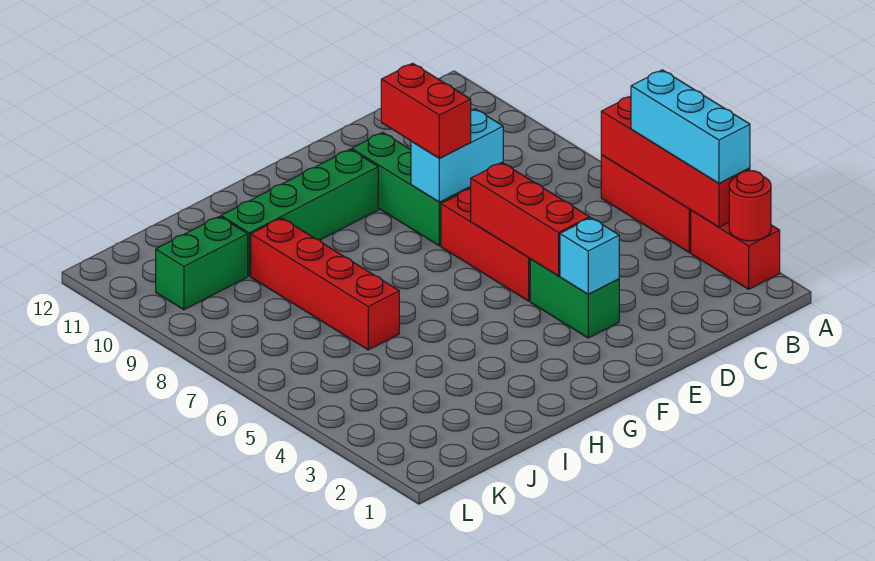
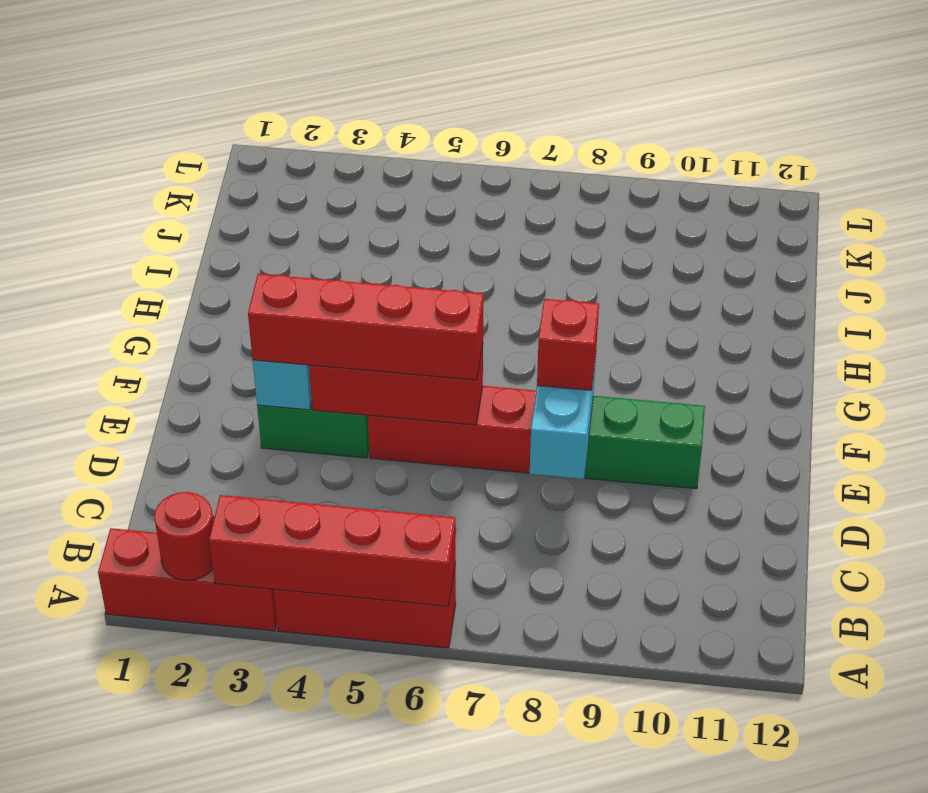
red brick A2:A3 level 1 -> red brick A1:A3 level 1
cyan brick A3:A5 level 3 -> none
red brick E8:E9 level 3 -> red brick E8 level 3
green brick F10:I10 level 1 -> none
red brick I6:I9 level 1 -> red brick E3:E6 level 3
green brick J10:K10 level 1 -> none

